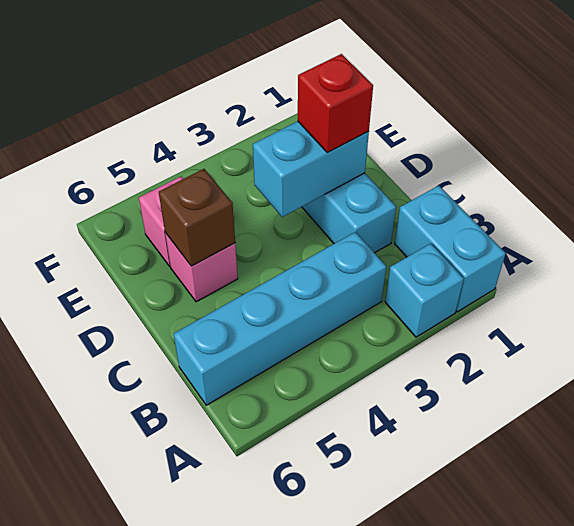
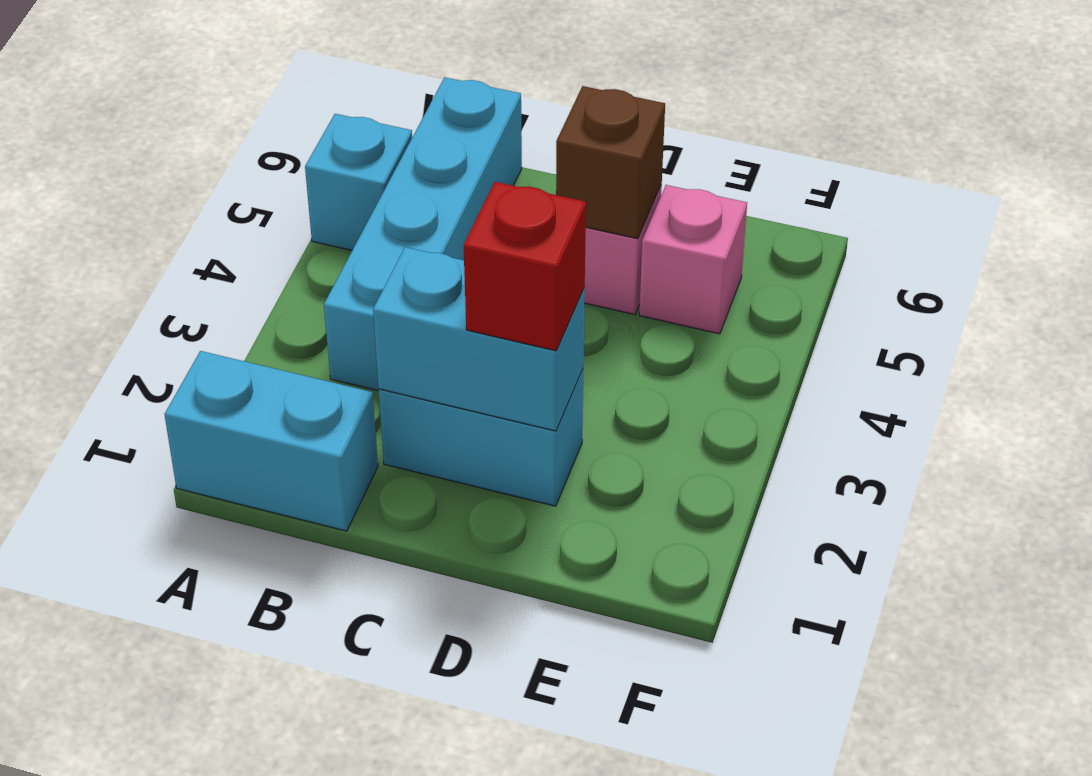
cyan brick A2 level 1 -> cyan brick A5 level 1
cyan brick D2:D3 level 2 -> cyan brick C2:D2 level 2

